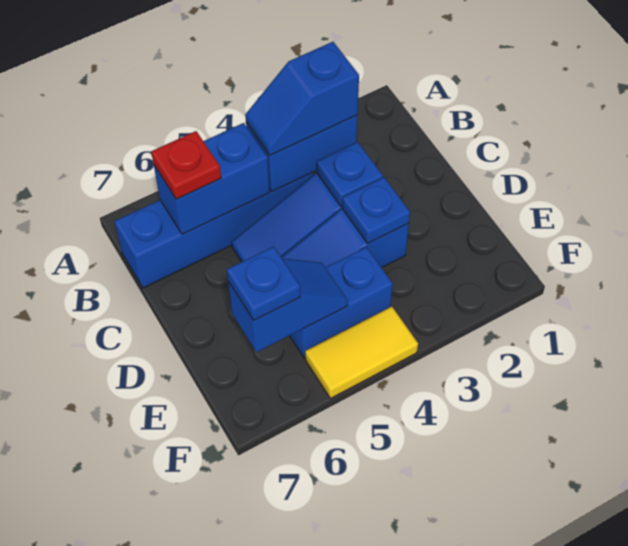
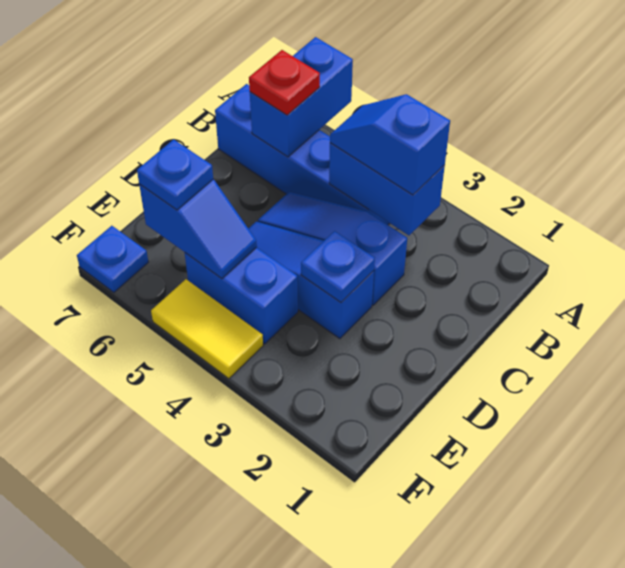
blue brick B5:B6 level 2 -> blue brick A6:B6 level 2
blue plate C3 level 2 -> blue plate F7 level 1

